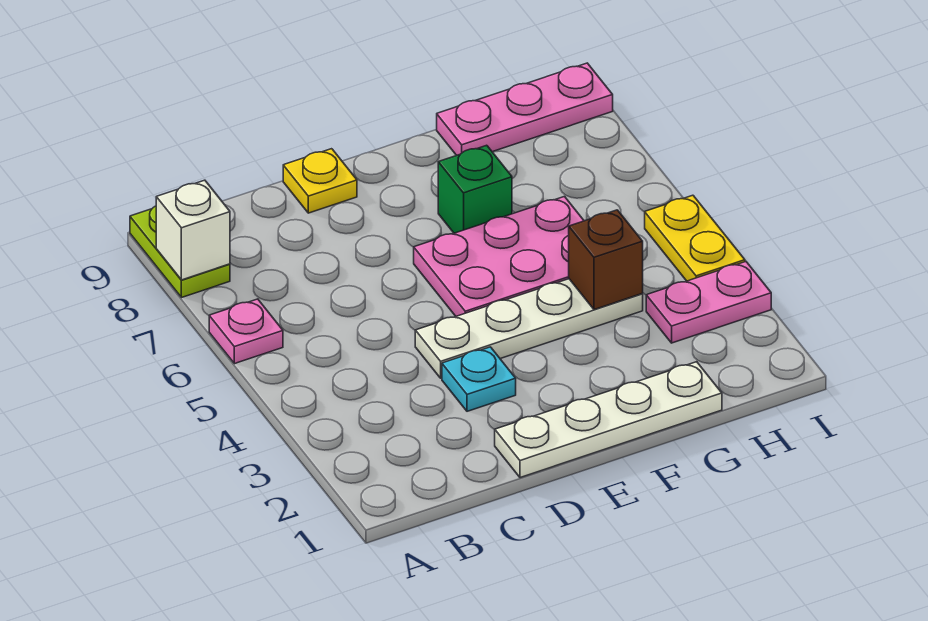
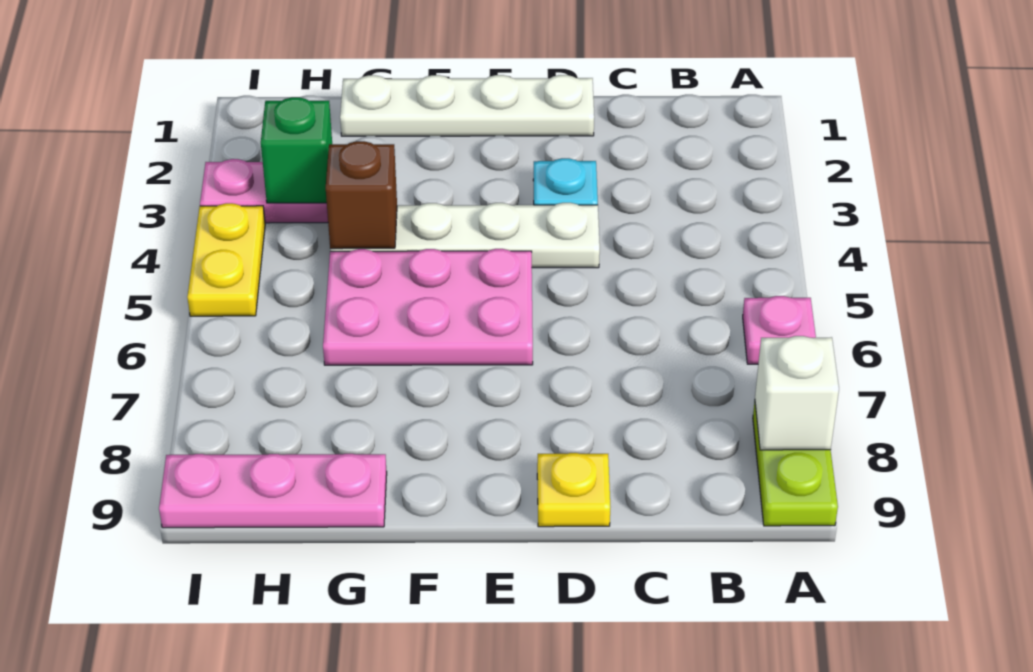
green brick F7 level 1 -> green brick H3 level 2

